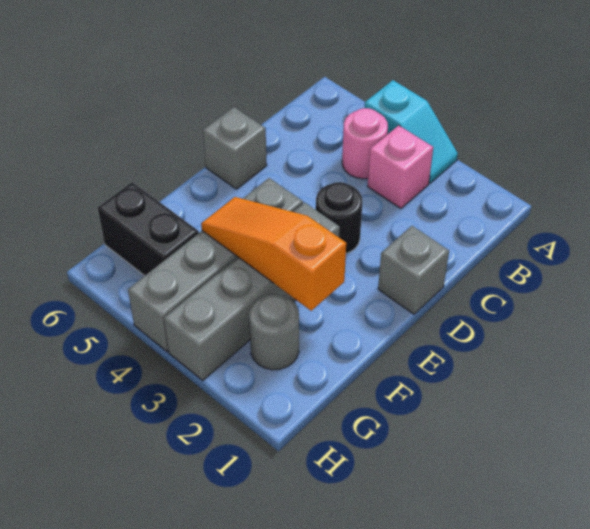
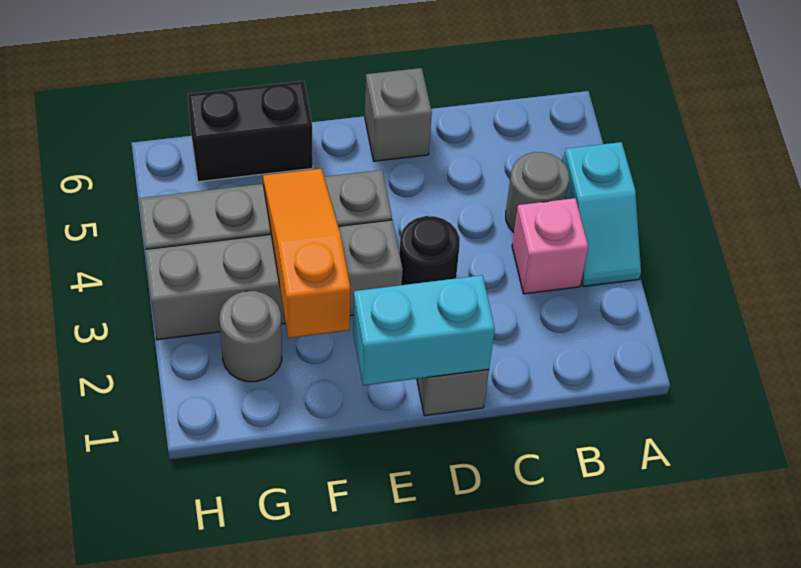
pink round brick B4 level 1 -> grey round brick B4 level 1
none -> cyan brick D1:E1 level 2
black brick G5:G6 level 1 -> black brick F6:G6 level 1

